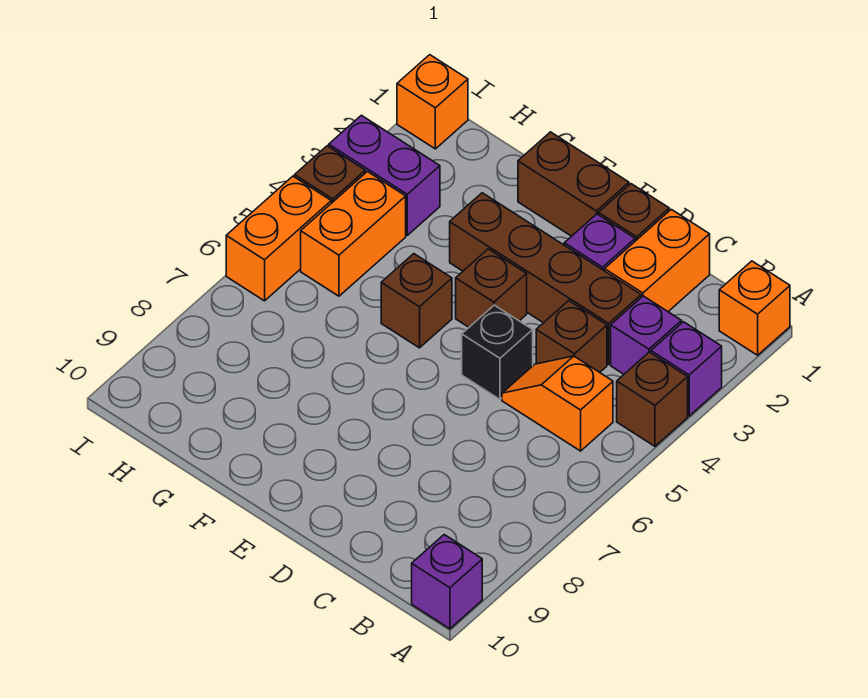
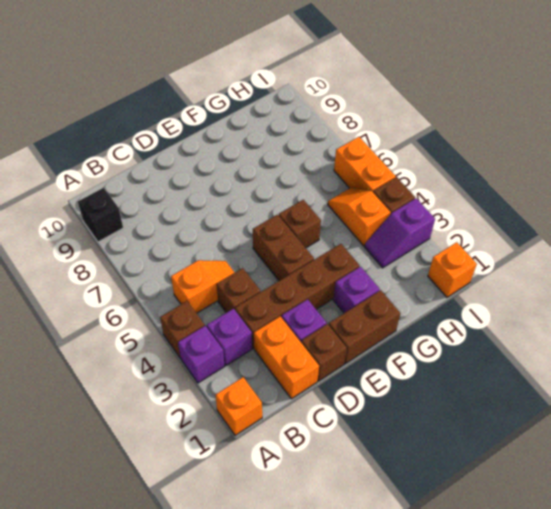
purple brick A10 level 1 -> purple brick F2 level 1
black brick D5 level 1 -> black brick A9 level 1
brown brick E4 level 1 -> brown brick E4:E5 level 1
purple brick H3:I3 level 1 -> purple slope H3:I3 level 1 top I
orange brick H4:H5 level 1 -> orange slope H4:H5 level 1 top 4

